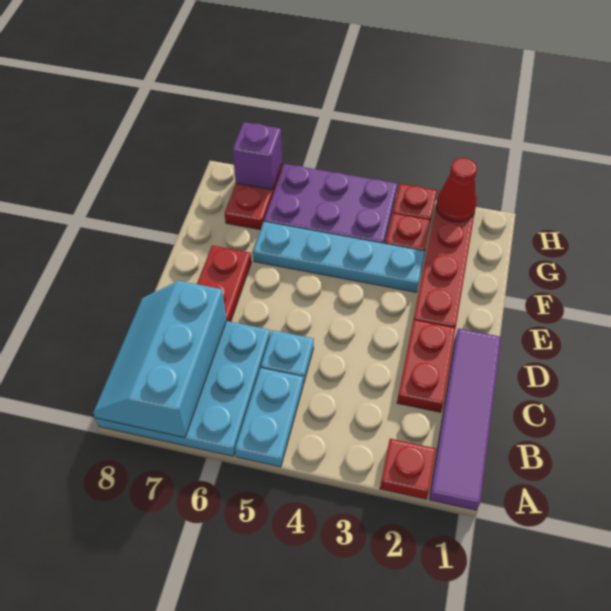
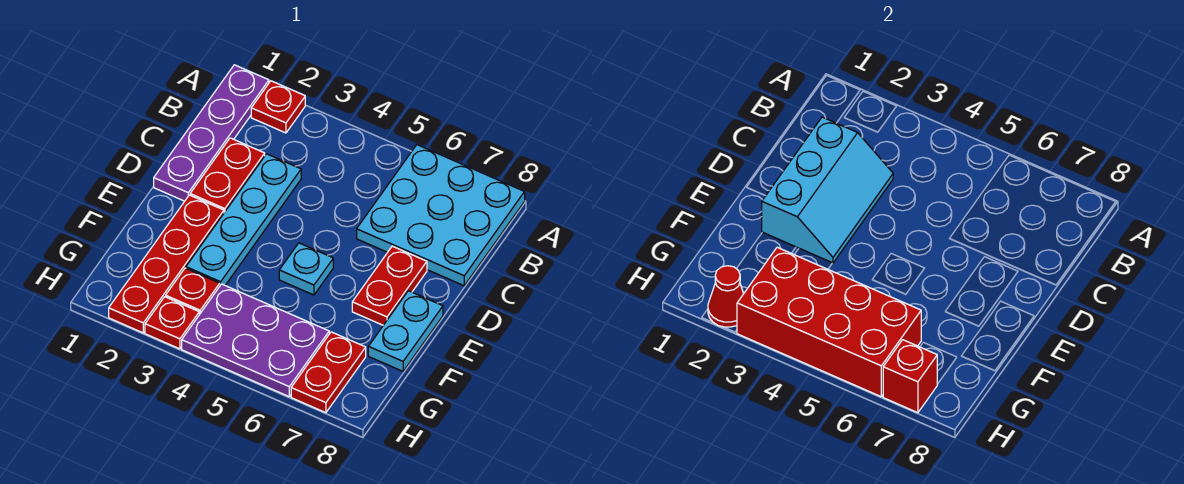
purple tile A1:D1 level 1 -> purple plate A1:D1 level 1
cyan plate A5:B5 level 1 -> cyan plate E8:F8 level 1
cyan slope A7:C8 level 2 top 7 -> cyan slope C2:E3 level 2 top 2
cyan plate C5 level 1 -> cyan plate E5 level 1
cyan plate F3:F6 level 1 -> cyan plate C3:F3 level 1
none -> red brick G3:H6 level 2
purple brick H7 level 2 -> red brick H7 level 2

